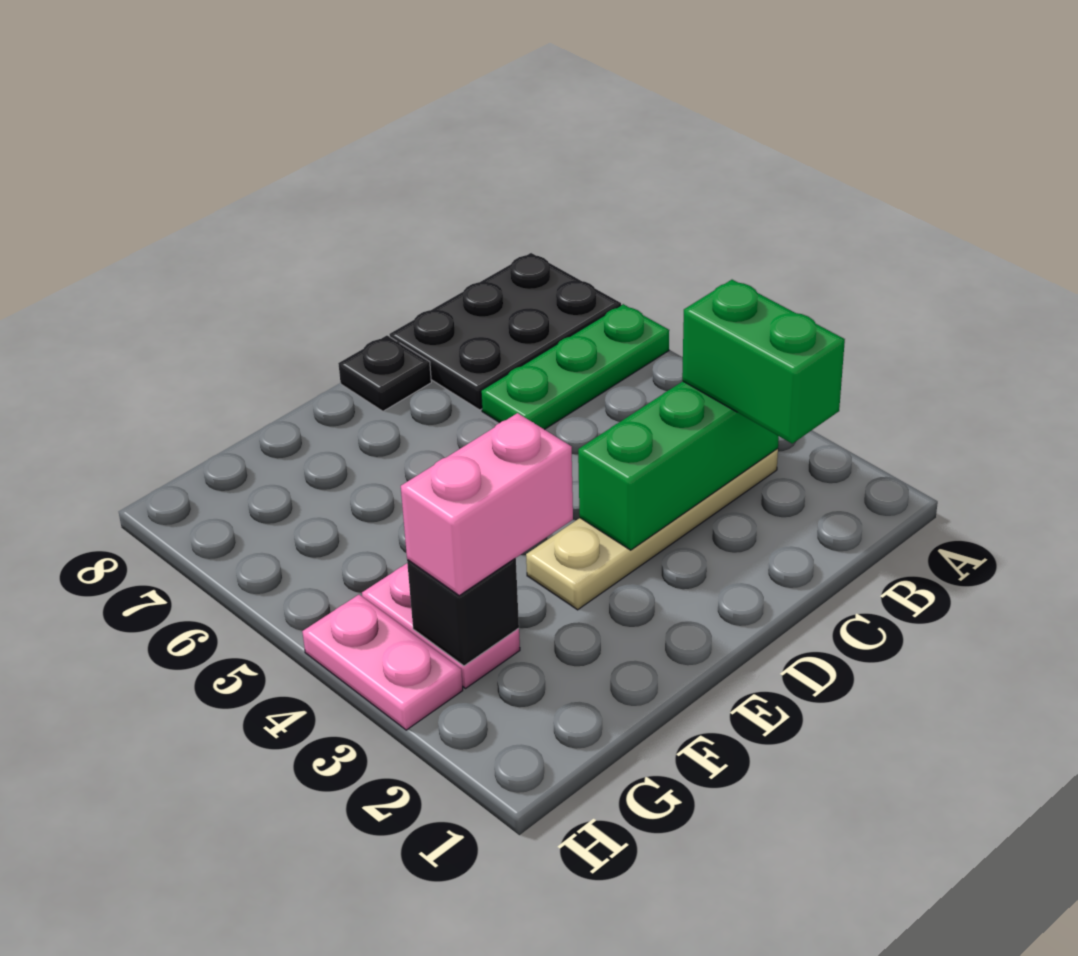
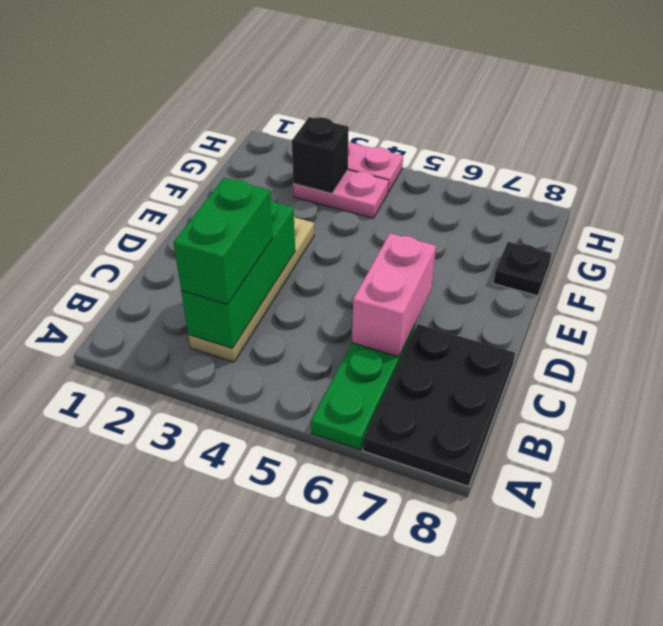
green brick B2:B3 level 3 -> green brick B3:C3 level 3
black plate D8 level 1 -> black plate F8 level 1
pink brick F3:G3 level 3 -> pink brick C6:D6 level 2

